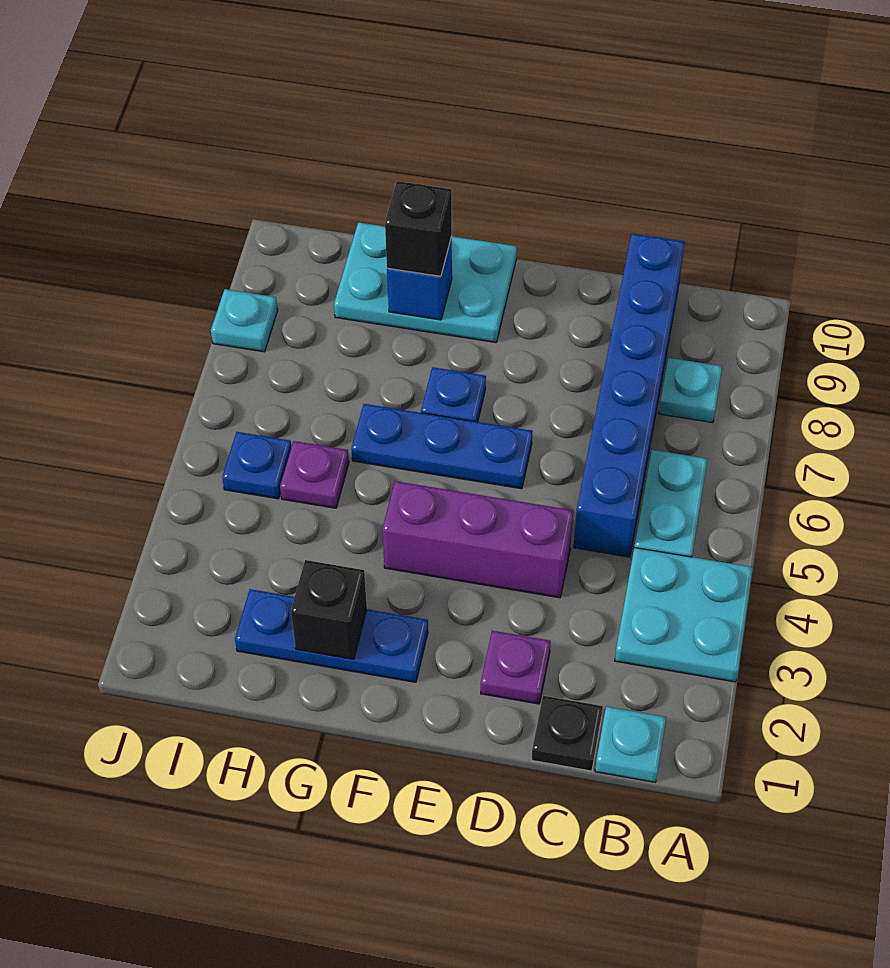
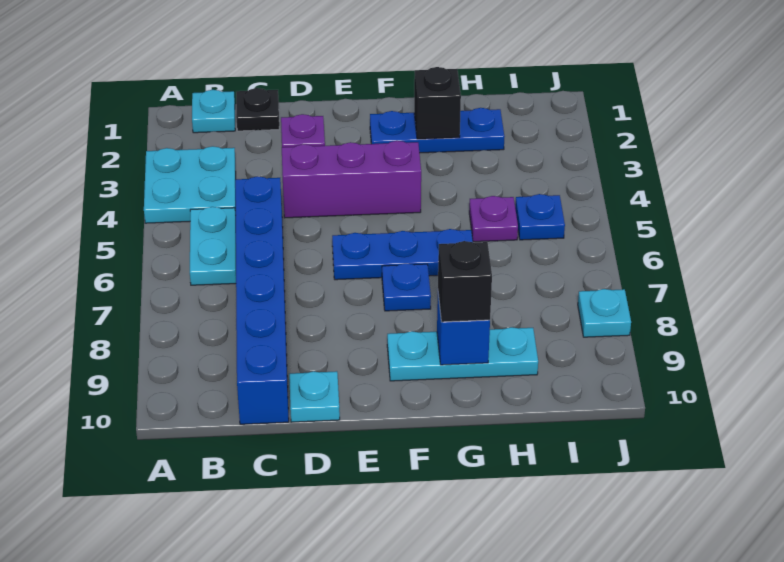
cyan plate B8 level 1 -> cyan plate D10 level 1
cyan plate F9:H10 level 1 -> cyan plate F9:H9 level 1

